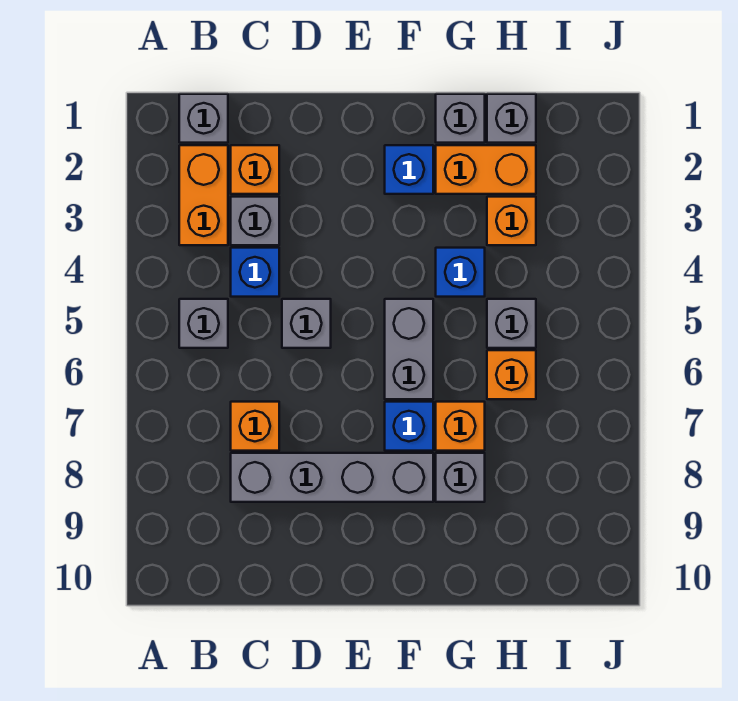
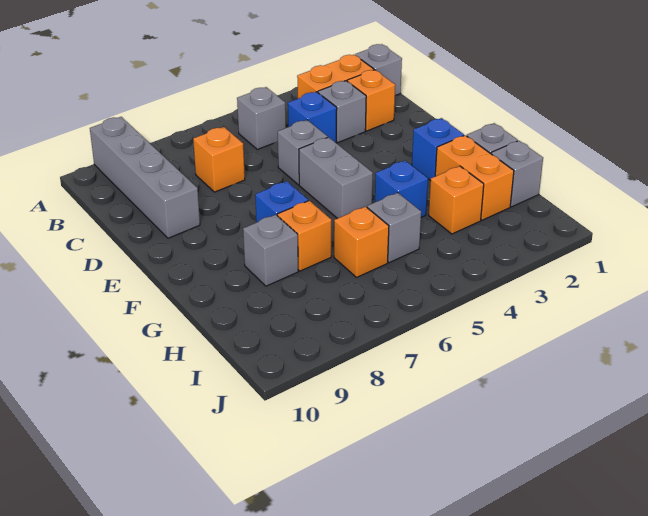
grey brick C8:F8 level 1 -> grey brick A9:D9 level 1
grey brick F5:F6 level 1 -> grey brick E5:F5 level 1

